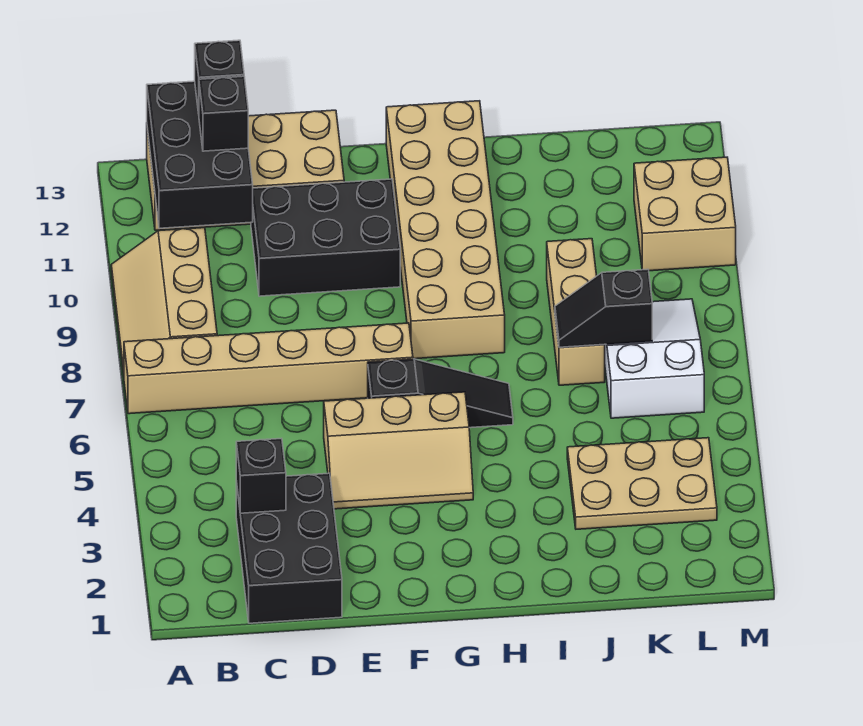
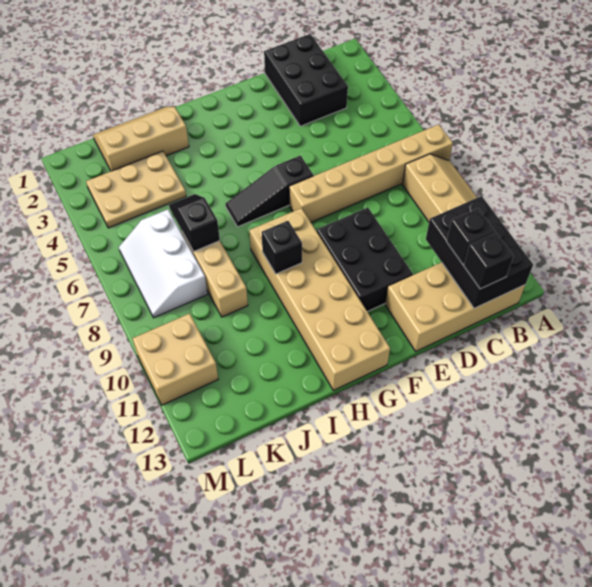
black brick C3 level 2 -> black brick H9 level 2
black brick D10:F11 level 1 -> black brick E9:F11 level 1
tan slope E4:G5 level 1 top 5 -> tan slope I1:K2 level 1 top 2
black slope J7:K7 level 2 top K -> black slope J6:J7 level 2 top 7
white slope K6:L8 level 1 top 6 -> white slope K6:L8 level 1 top K

